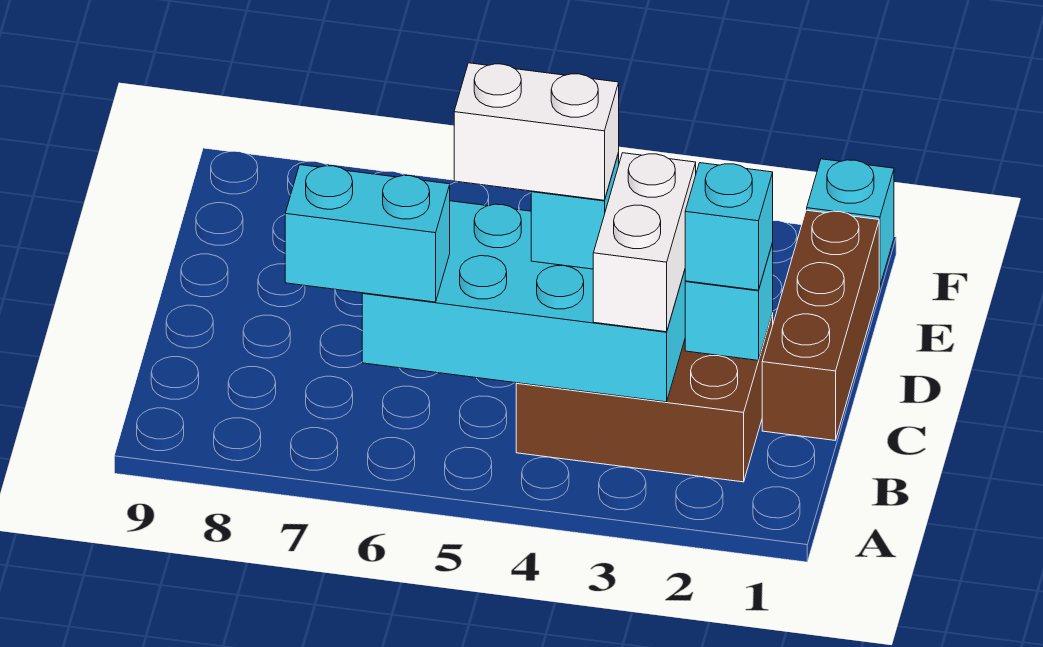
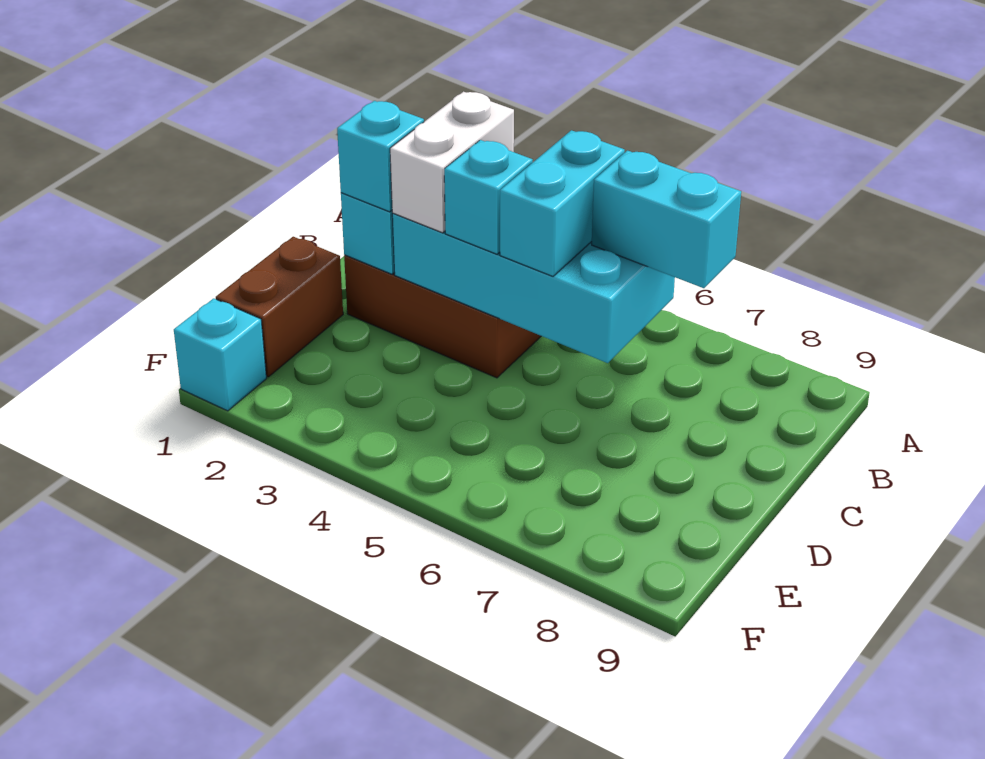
none -> cyan brick B5:C5 level 3
brown brick C1:E1 level 1 -> brown brick D1:E1 level 1
white brick C4:C5 level 4 -> none

